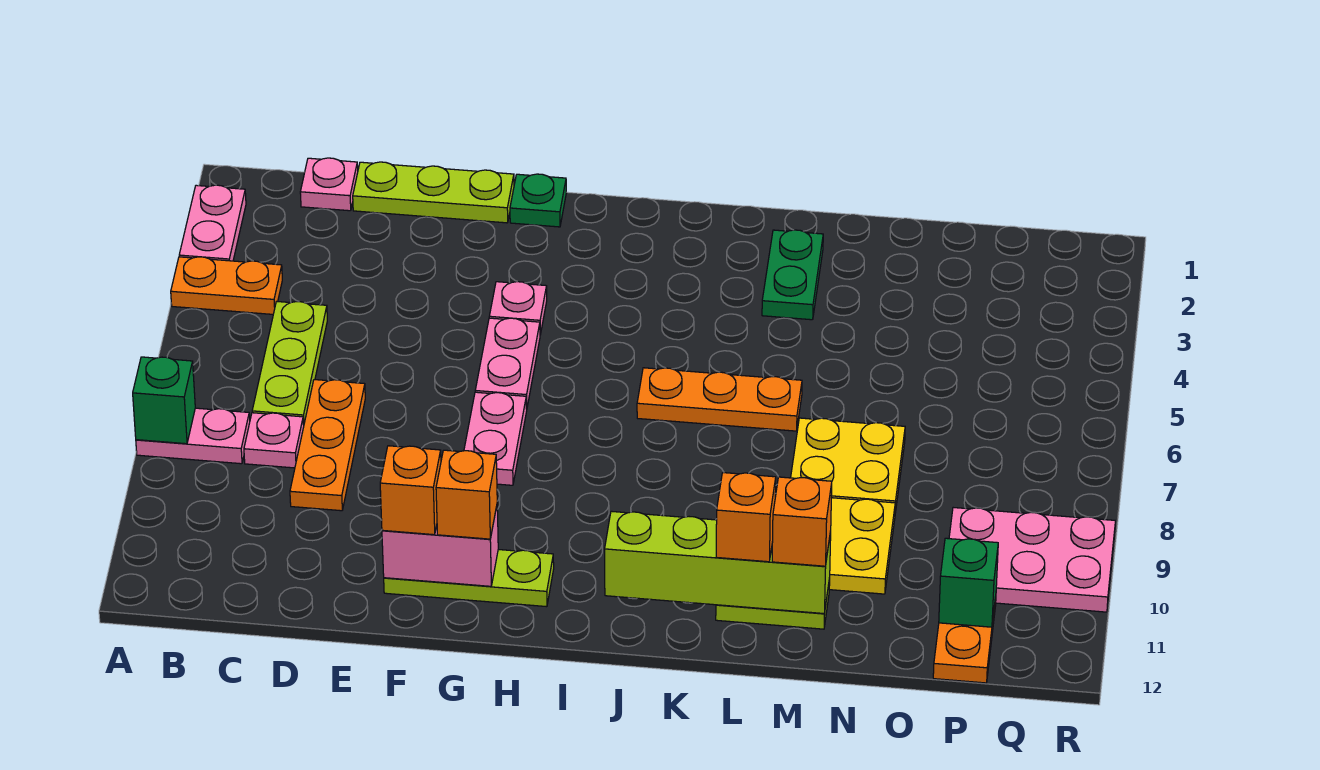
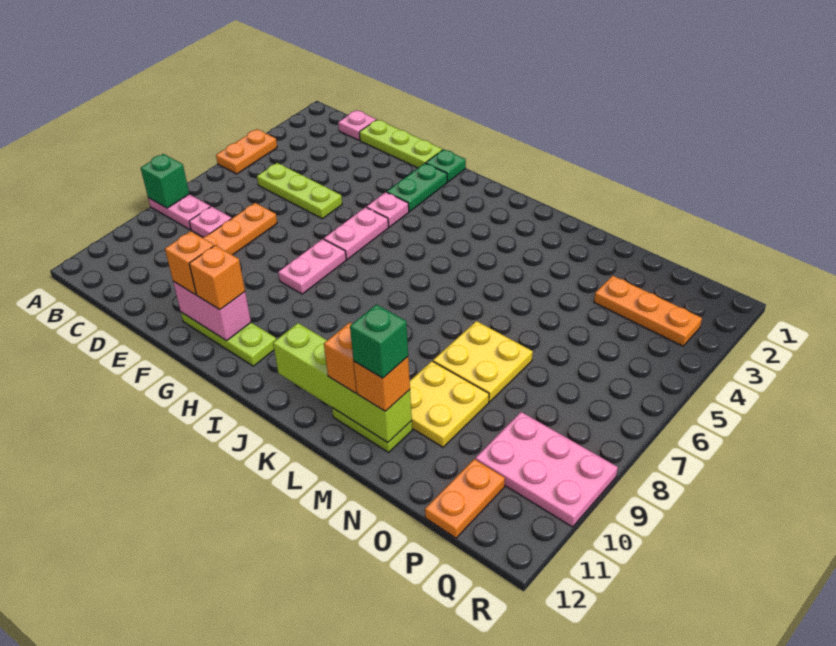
pink plate A2:A3 level 1 -> none
orange plate A4:B4 level 1 -> orange plate A4:A5 level 1
lime plate C5:C7 level 1 -> lime plate C5:E5 level 1
orange plate J6:L6 level 1 -> orange plate O3:Q3 level 1
green plate L2:L3 level 1 -> green plate G2:G3 level 1
green brick P11 level 2 -> green brick M11 level 4

